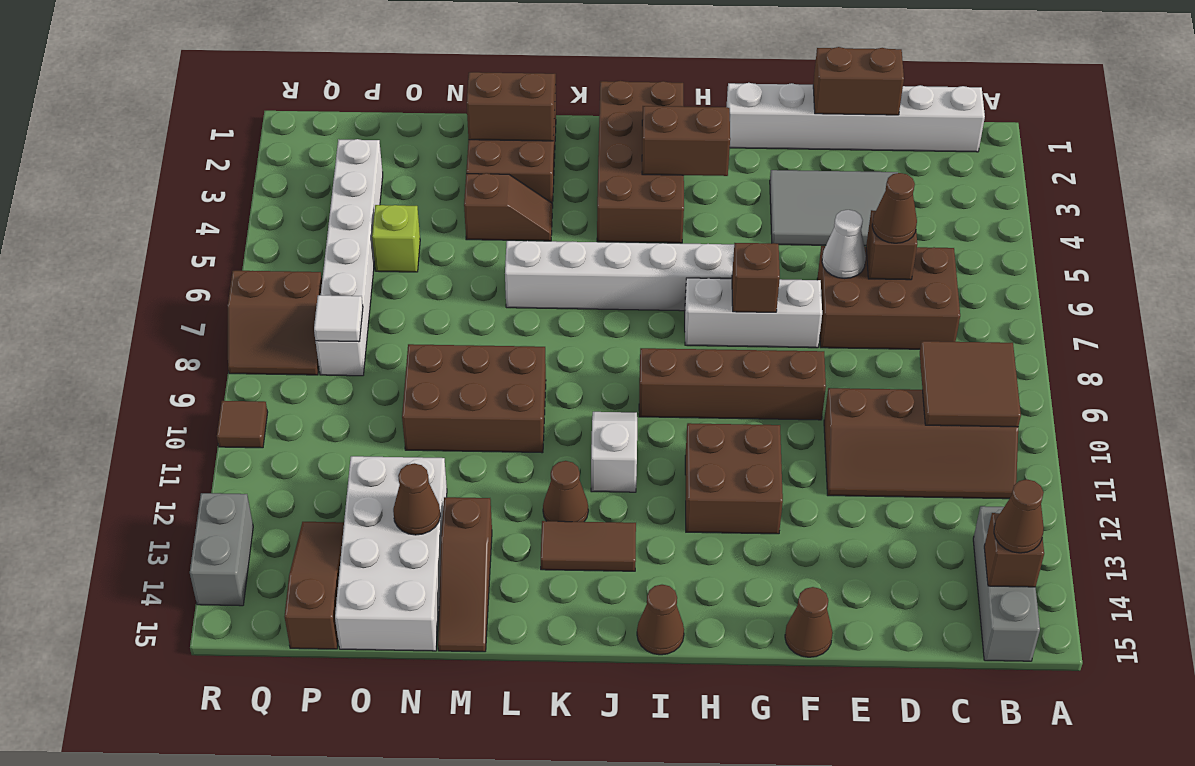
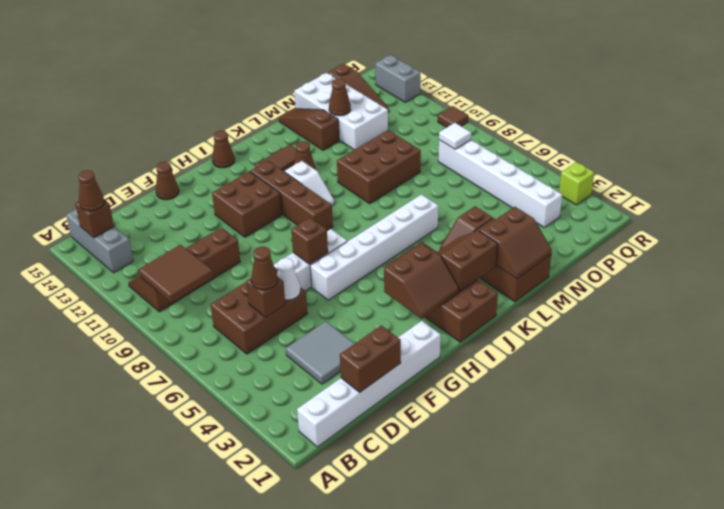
grey tile D3:F4 level 1 -> grey tile D3:E4 level 1
brown brick F9:I9 level 1 -> brown brick I9:I12 level 1
lime brick O5 level 1 -> lime brick R3 level 1
brown slope Q7:R8 level 1 top 7 -> brown slope J2:K3 level 2 top 2

